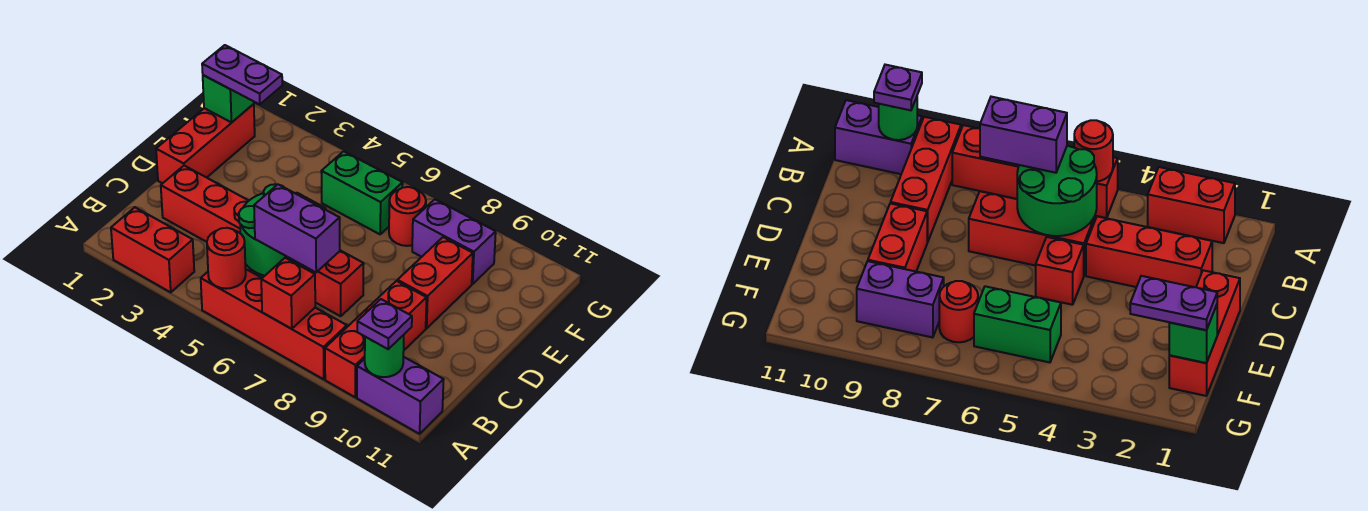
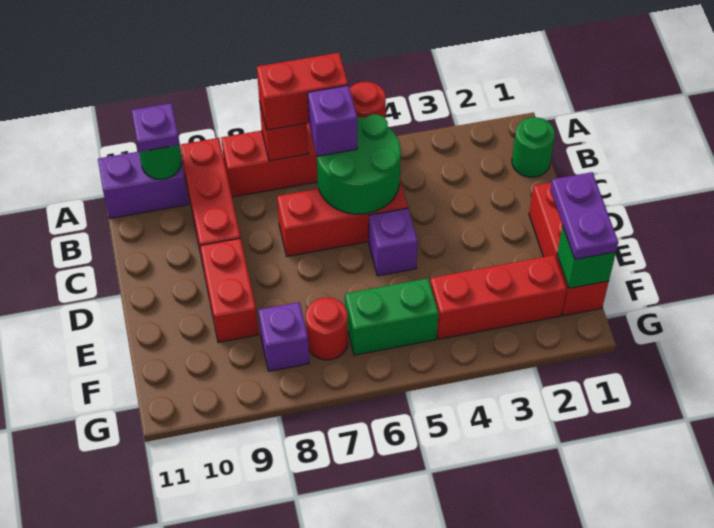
red brick A2:A3 level 1 -> red brick A6:A7 level 3
none -> green round brick B1 level 1
purple brick B6:B7 level 3 -> purple brick B6 level 3
red brick C2:C4 level 1 -> red brick F2:F4 level 1
red brick D5 level 1 -> purple brick D5 level 1
purple plate F1:F2 level 3 -> purple plate E1:F1 level 3
purple brick F8:F9 level 1 -> purple brick F8 level 1

